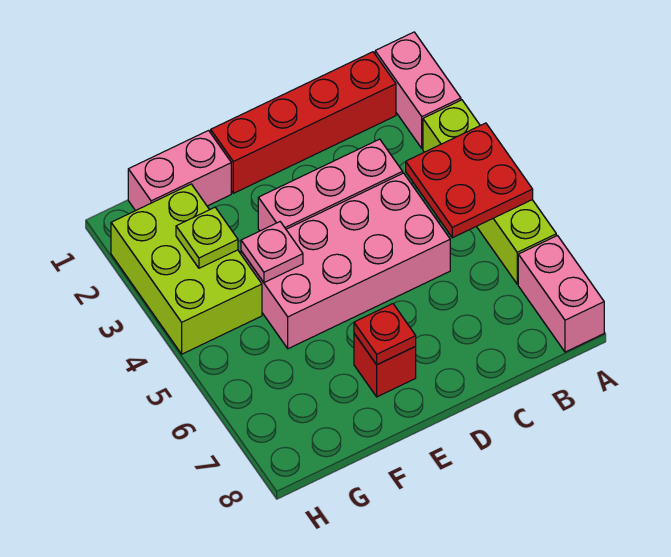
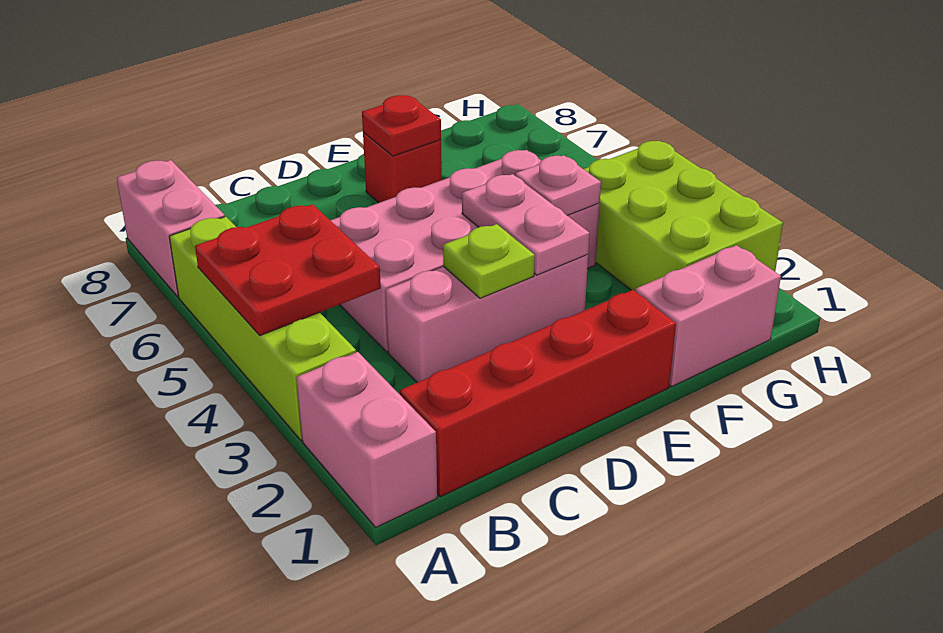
none -> pink plate E3:E4 level 2
lime plate G3 level 2 -> lime plate D3 level 2

